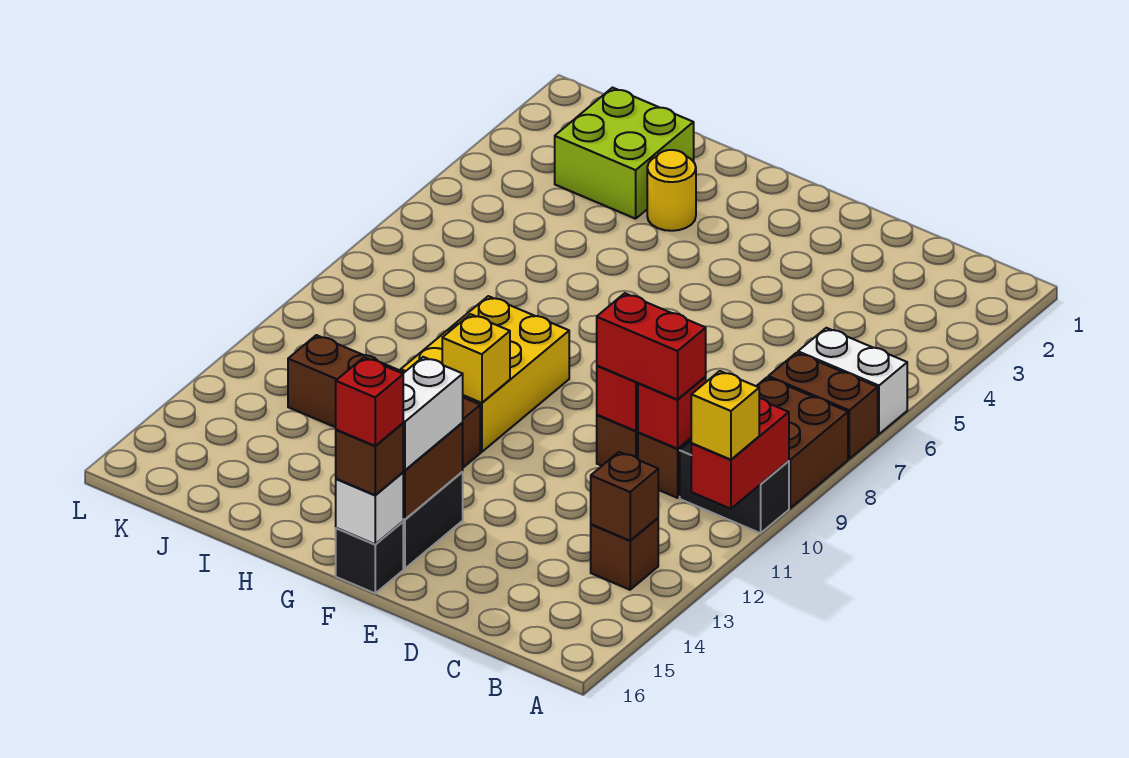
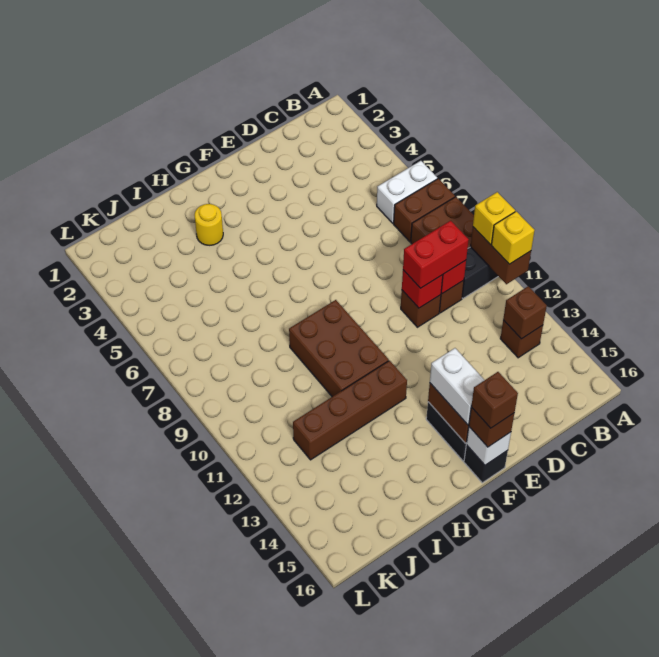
red brick A10:A11 level 2 -> brown brick A10:A11 level 2
red brick F16 level 4 -> brown brick F16 level 4
yellow brick G9:H11 level 1 -> brown brick G9:H11 level 1
yellow brick G11 level 2 -> yellow brick A10 level 3
lime brick I2:J3 level 1 -> none

